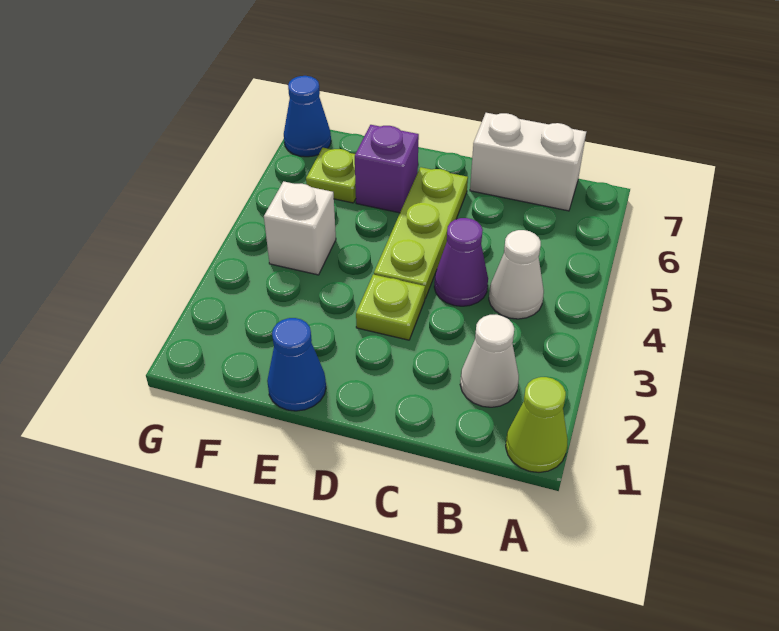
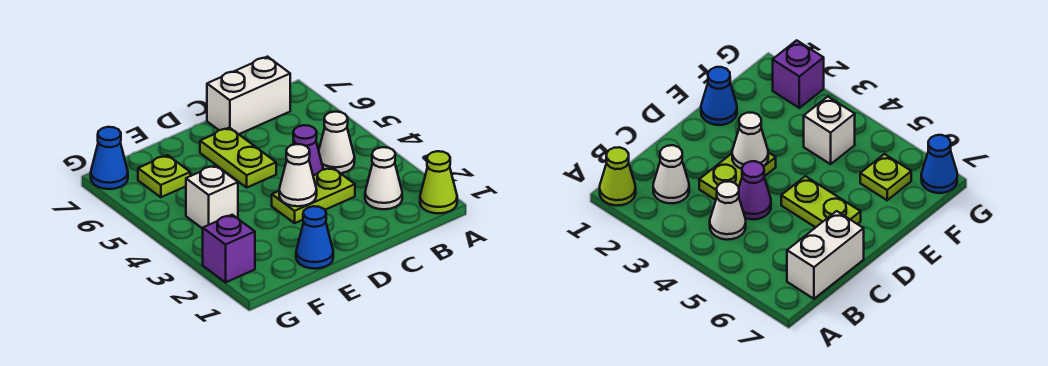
lime plate D3 level 1 -> lime plate C3:D3 level 1
none -> white cone D3 level 2
lime plate D4:D6 level 1 -> lime plate D5:D6 level 1
purple brick E6 level 1 -> purple brick G2 level 1

